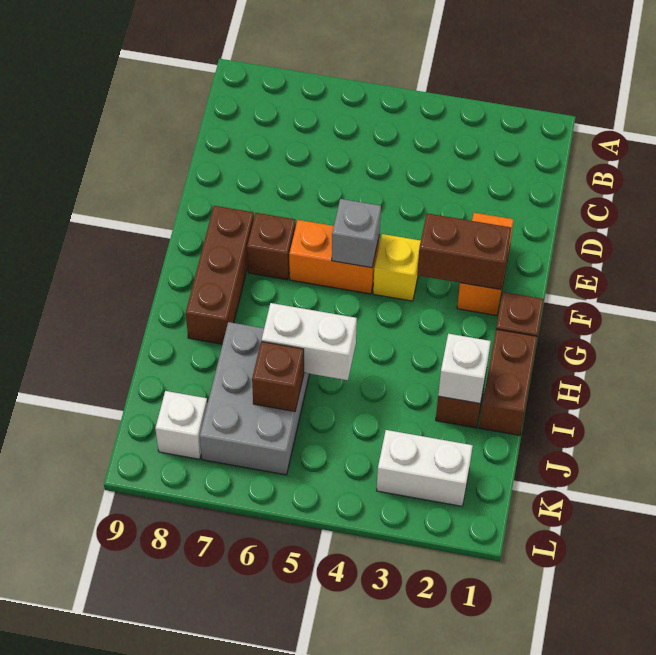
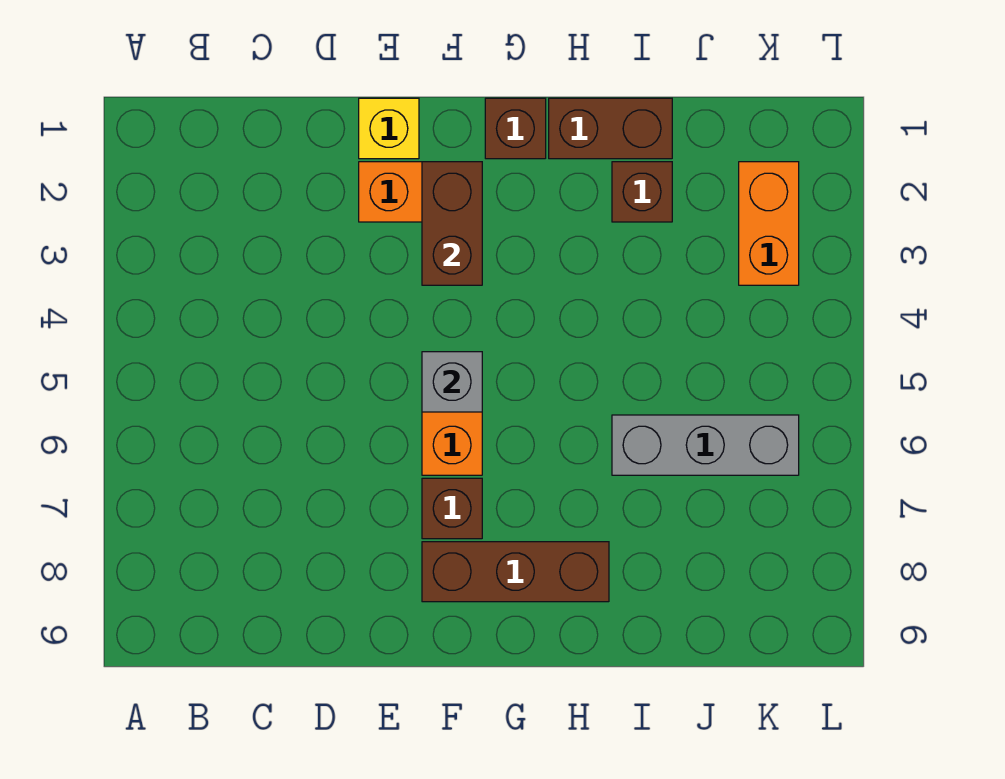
yellow brick F4 level 1 -> yellow brick E1 level 1
white brick I2 level 2 -> none
white brick I5:I6 level 2 -> none
grey brick I6:K7 level 1 -> grey brick I6:K6 level 1
brown brick J6 level 2 -> none
white brick K2:K3 level 1 -> orange brick K2:K3 level 1
white brick K8 level 1 -> none

